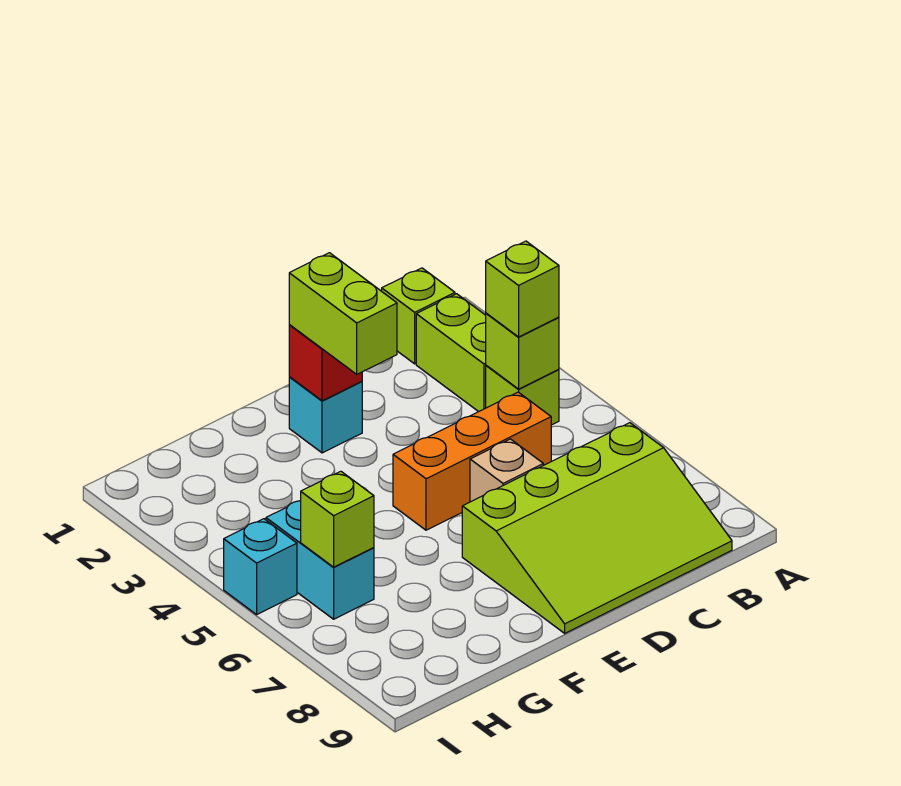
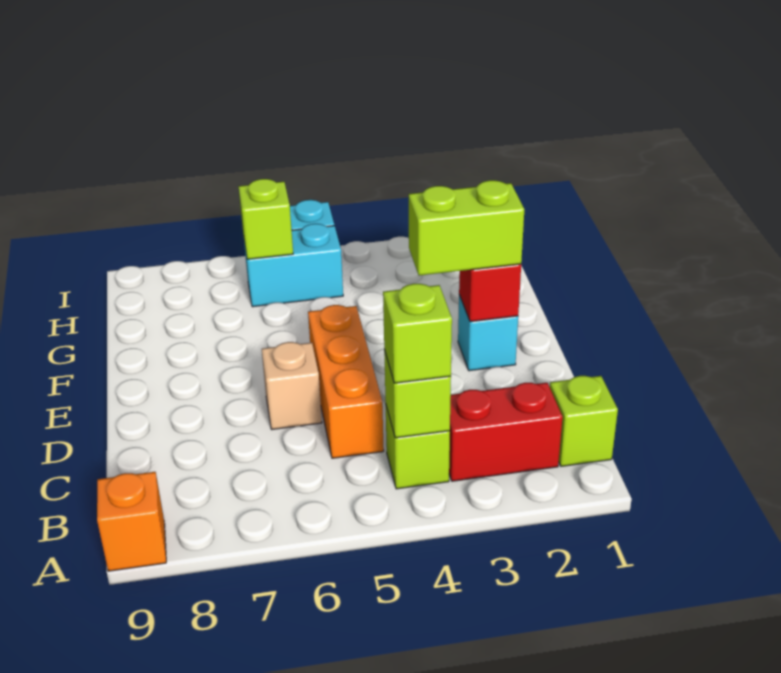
none -> orange brick A9 level 1
lime brick B2:B3 level 1 -> red brick B2:B3 level 1
lime slope B7:E9 level 1 top 7 -> none

